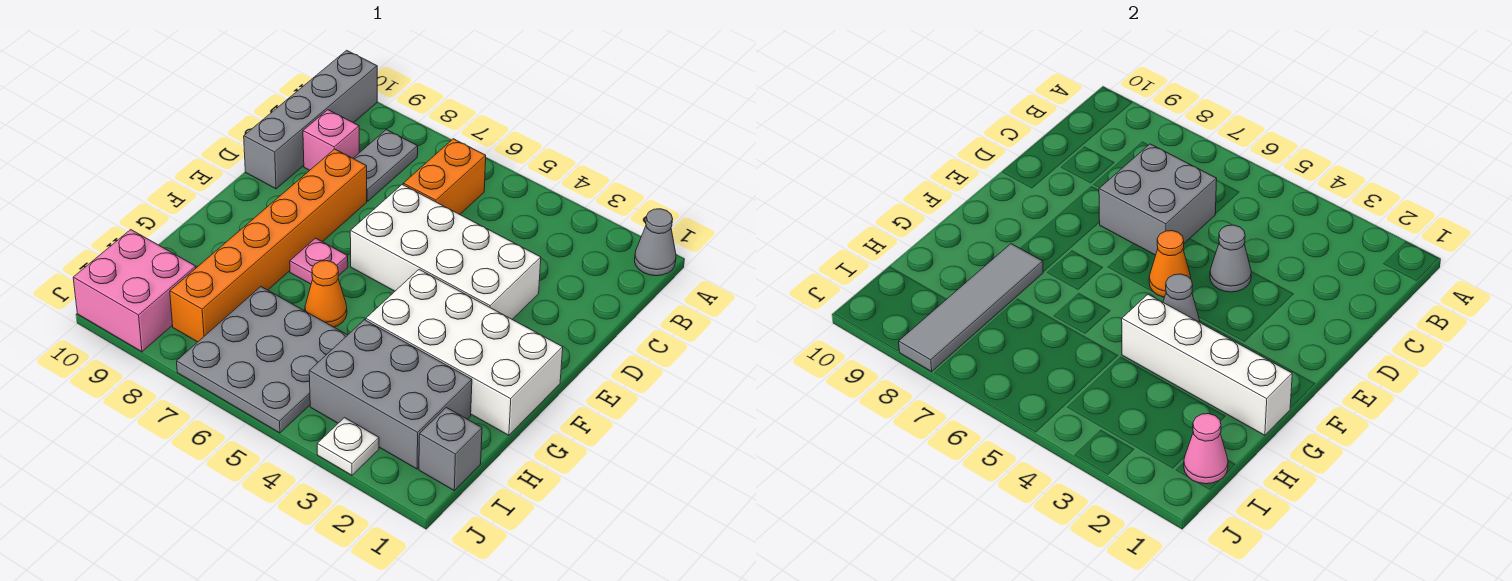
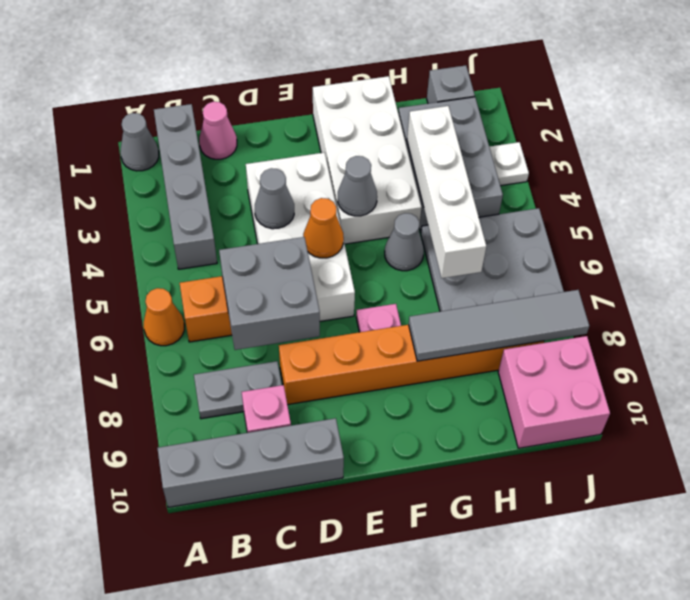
none -> grey brick B1:B4 level 1
white brick G1:G4 level 2 -> white brick H3:H6 level 2
none -> grey cone G5 level 1
orange cone G6 level 1 -> orange cone A6 level 1
pink cone I1 level 2 -> pink cone C1 level 1

